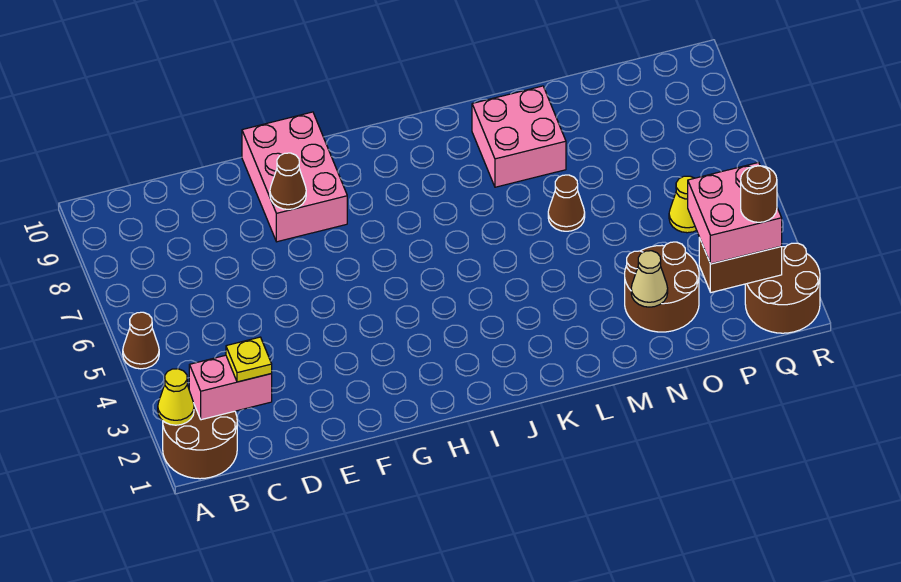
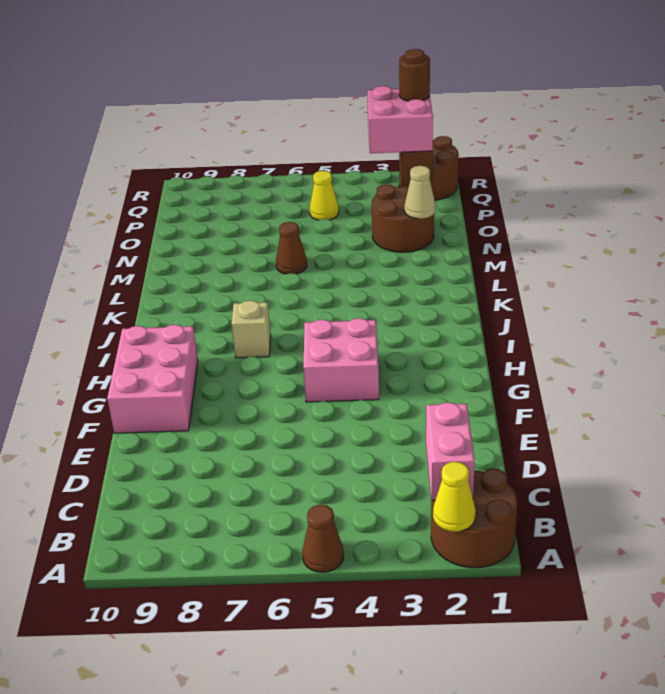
yellow plate C2 level 3 -> none
pink brick F8:G10 level 1 -> pink brick F9:H10 level 1
brown cone F8 level 2 -> none
none -> tan brick I7 level 1
pink brick L8:M9 level 1 -> pink brick G4:H5 level 1

